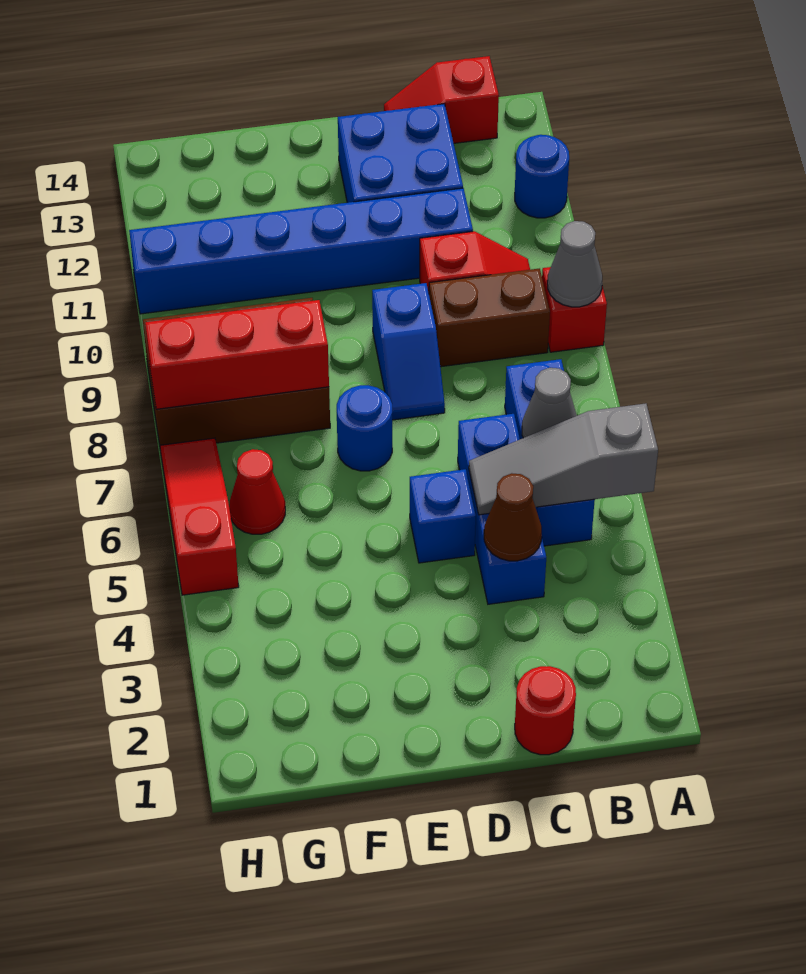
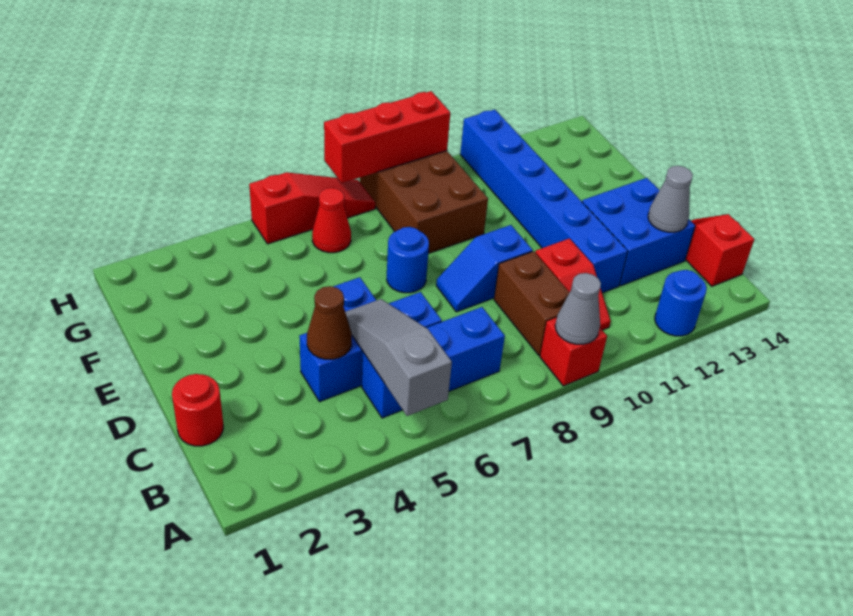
grey cone B6 level 2 -> grey cone C13 level 2
red brick F8:H8 level 2 -> red brick H7:H9 level 2

